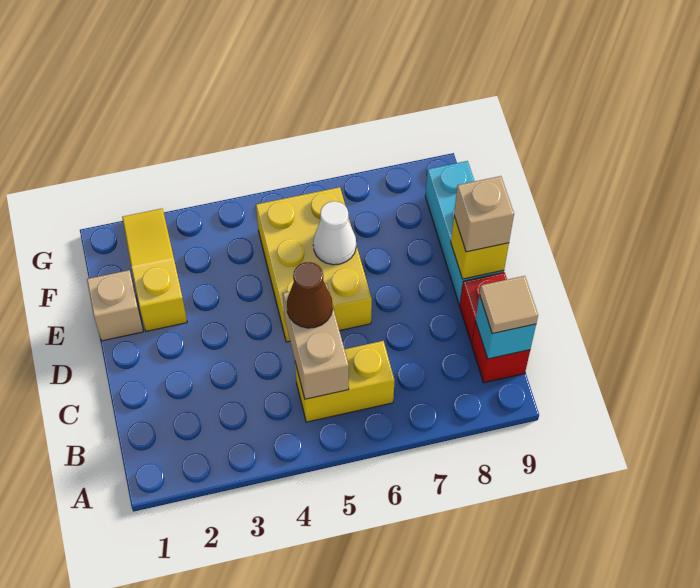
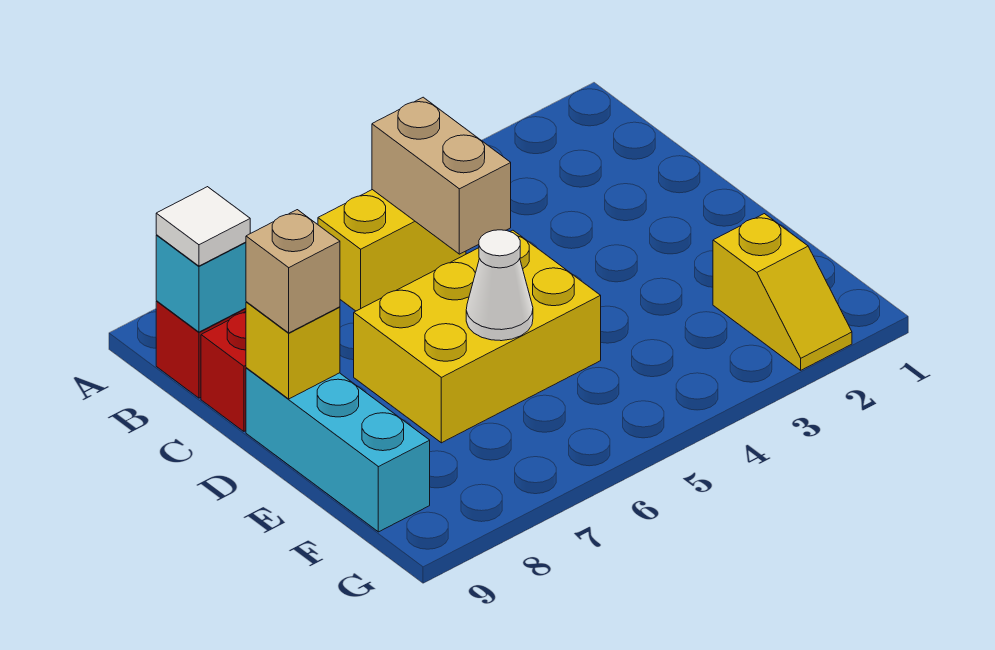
tan tile B9 level 3 -> white tile B9 level 3
brown cone C5 level 3 -> none
yellow brick D5:F6 level 1 -> yellow brick D5:E7 level 1
tan brick E1 level 1 -> none
yellow slope E2:G2 level 1 top E -> yellow slope F2:G2 level 1 top F

